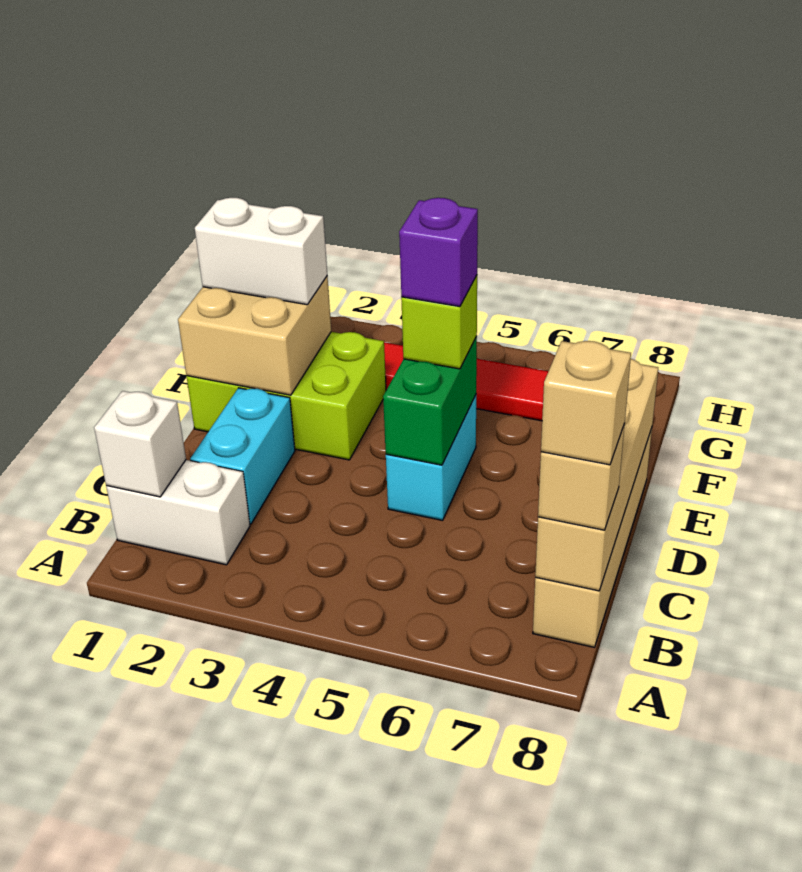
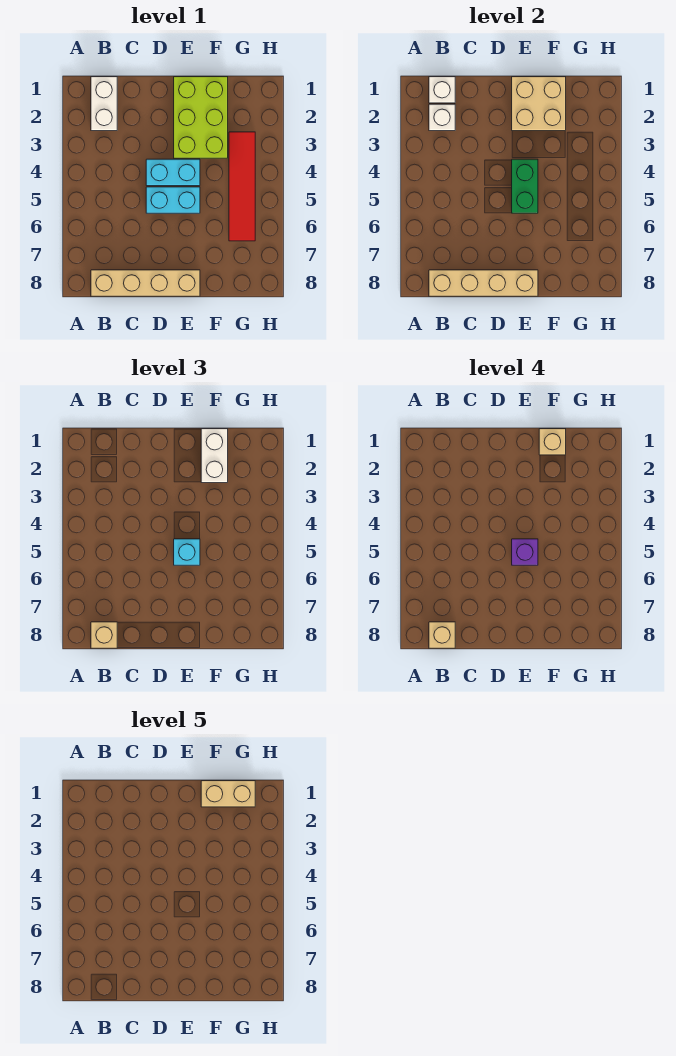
none -> white brick B2 level 2
cyan brick C2:D2 level 1 -> cyan brick D4:E4 level 1
green brick D5:E5 level 2 -> green brick E4:E5 level 2
lime brick E5 level 3 -> cyan brick E5 level 3
none -> tan brick F1 level 4
none -> tan brick F1:G1 level 5

